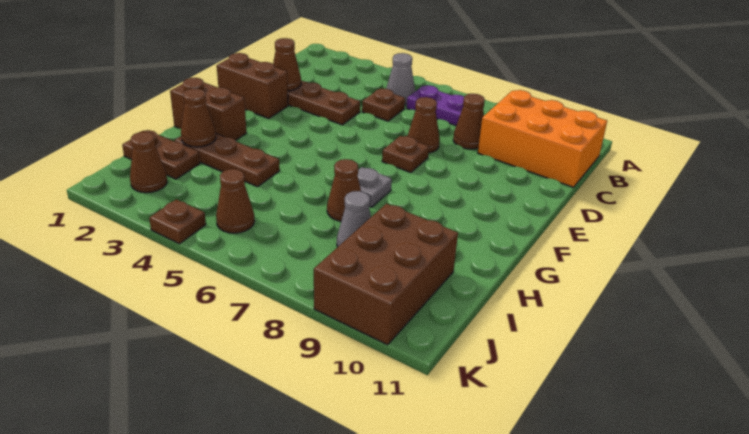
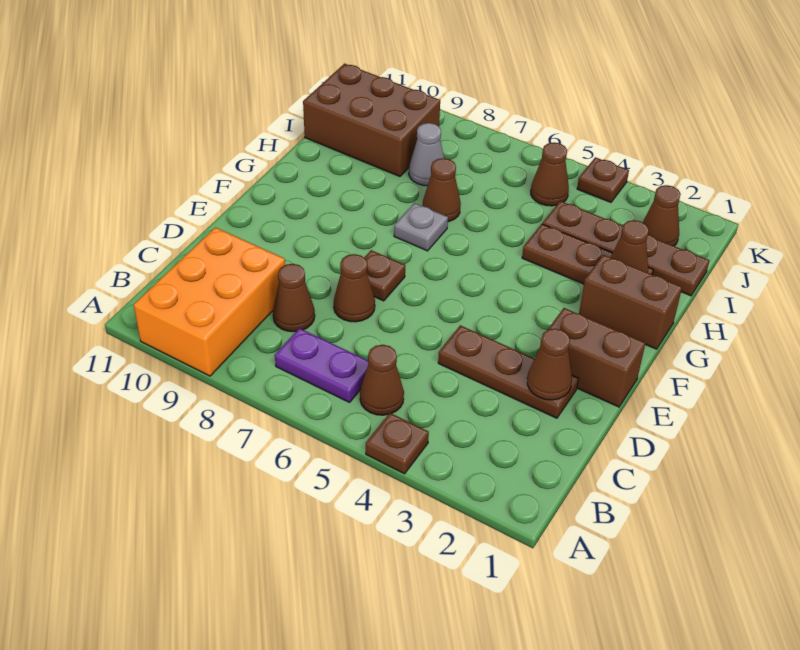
grey cone B5 level 1 -> brown cone B5 level 1
orange brick B9:C11 level 1 -> orange brick A9:C10 level 1
brown plate C5 level 1 -> brown plate A4 level 1
brown plate I1:I2 level 1 -> brown plate I1:I4 level 1
brown brick I9:K10 level 1 -> brown brick I9:J11 level 1

